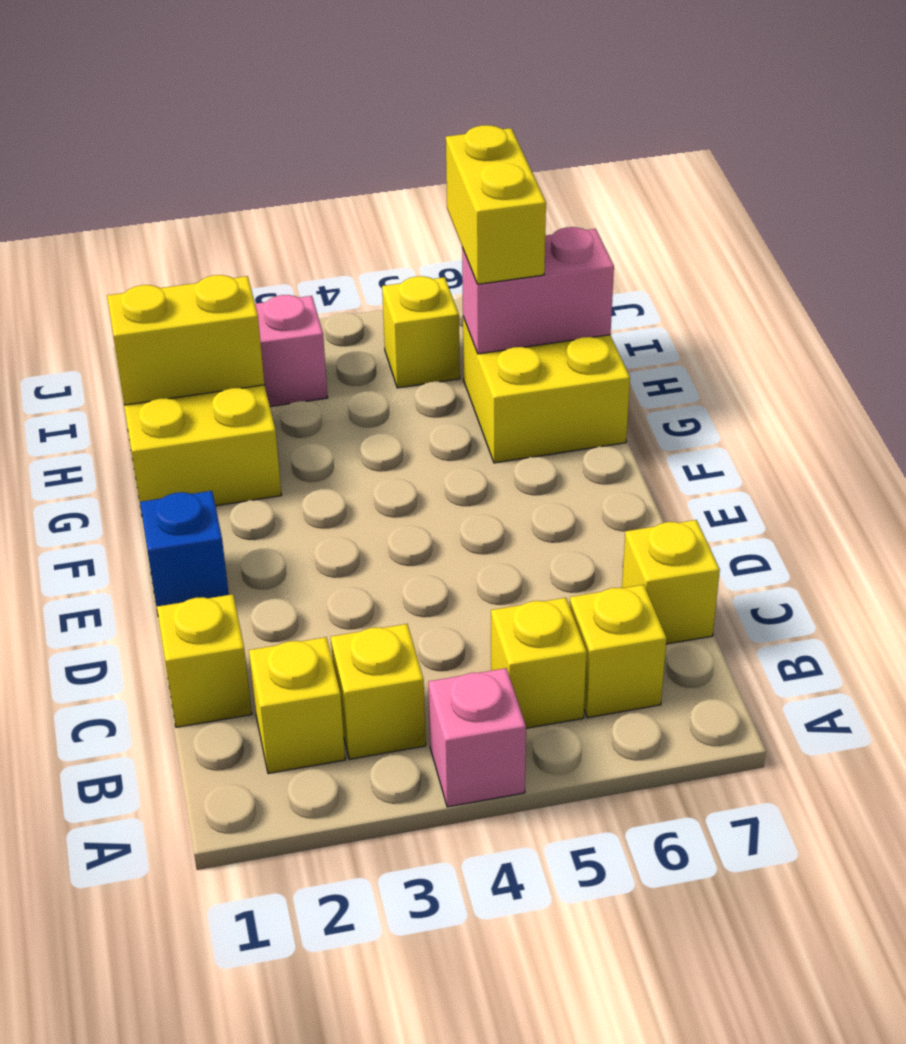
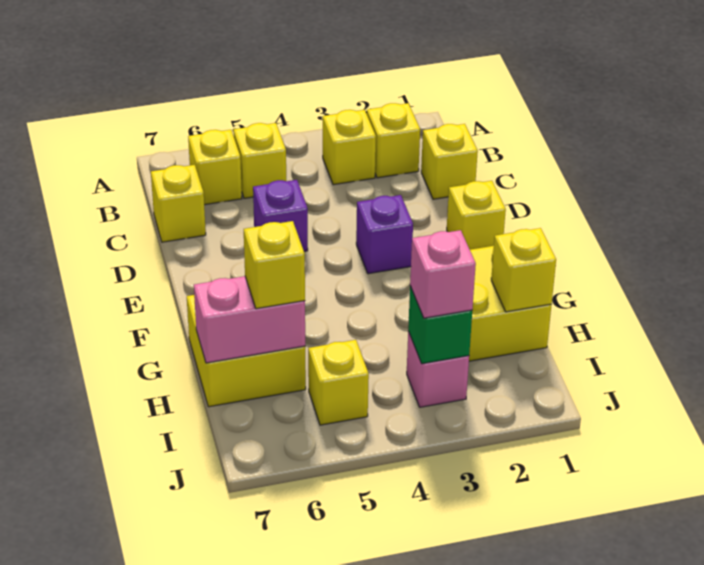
pink brick A4 level 1 -> pink brick I3 level 3
none -> purple brick D5 level 1
blue brick E1 level 1 -> yellow brick E1 level 1
none -> purple brick E3 level 1
yellow brick H1:H2 level 2 -> yellow brick H1 level 2
yellow brick H6:I6 level 3 -> yellow brick H6 level 3
none -> green brick I3 level 2

